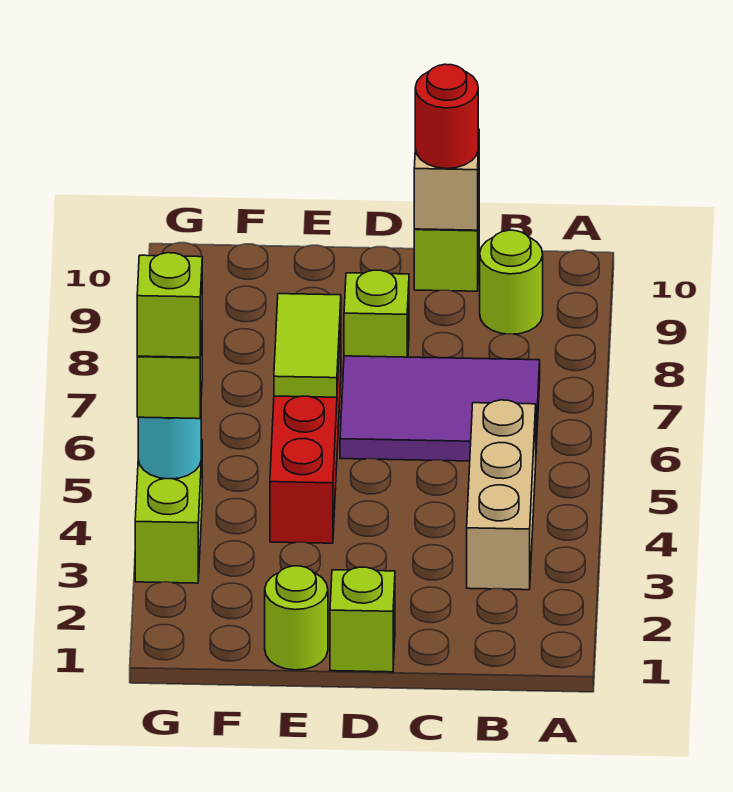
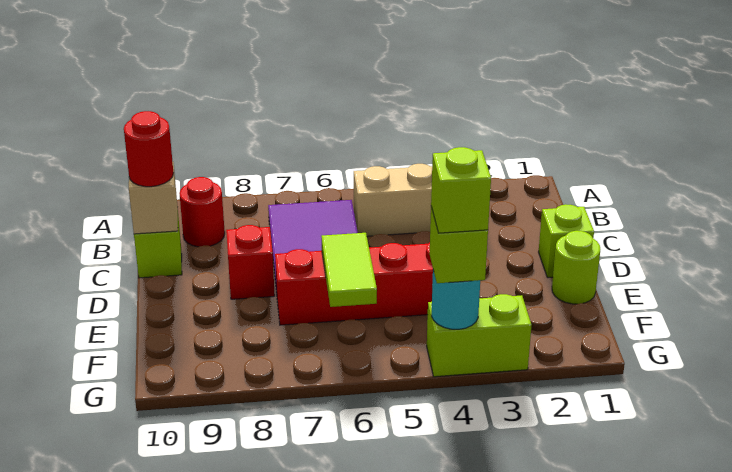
lime round brick B9 level 1 -> red round brick B9 level 1
lime brick D8 level 1 -> red brick D8 level 1
lime tile E6:E7 level 2 -> lime tile E6:F6 level 2

